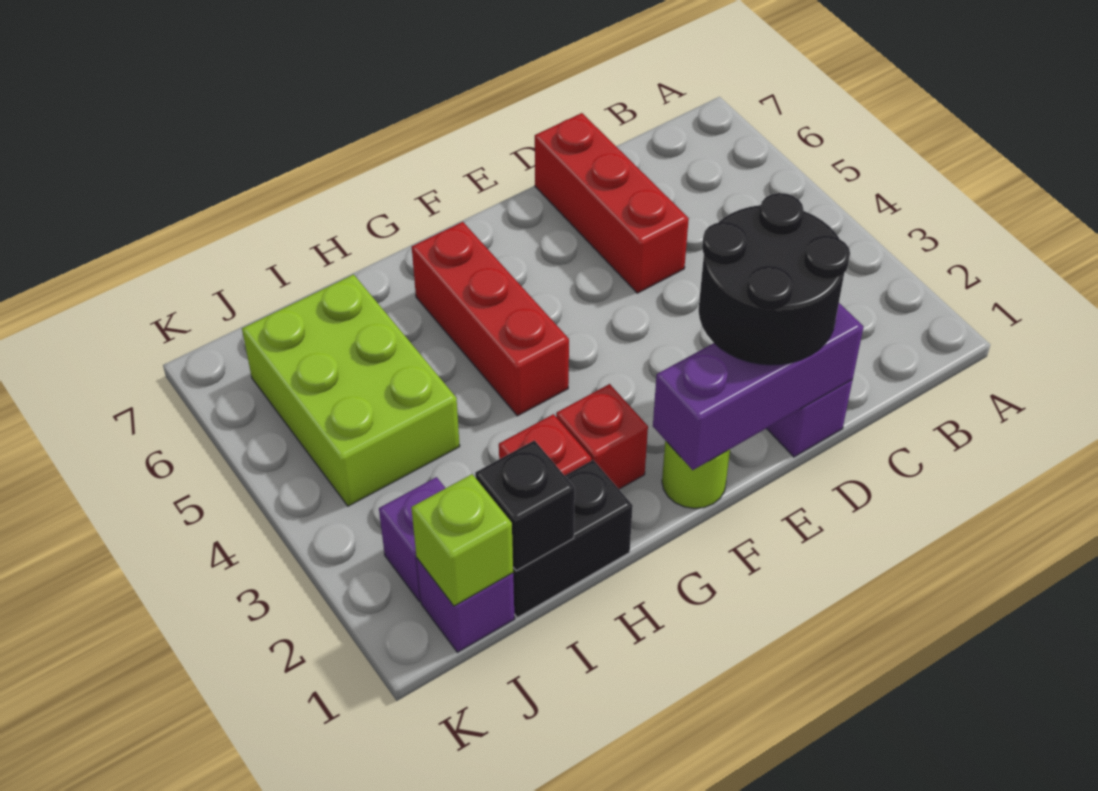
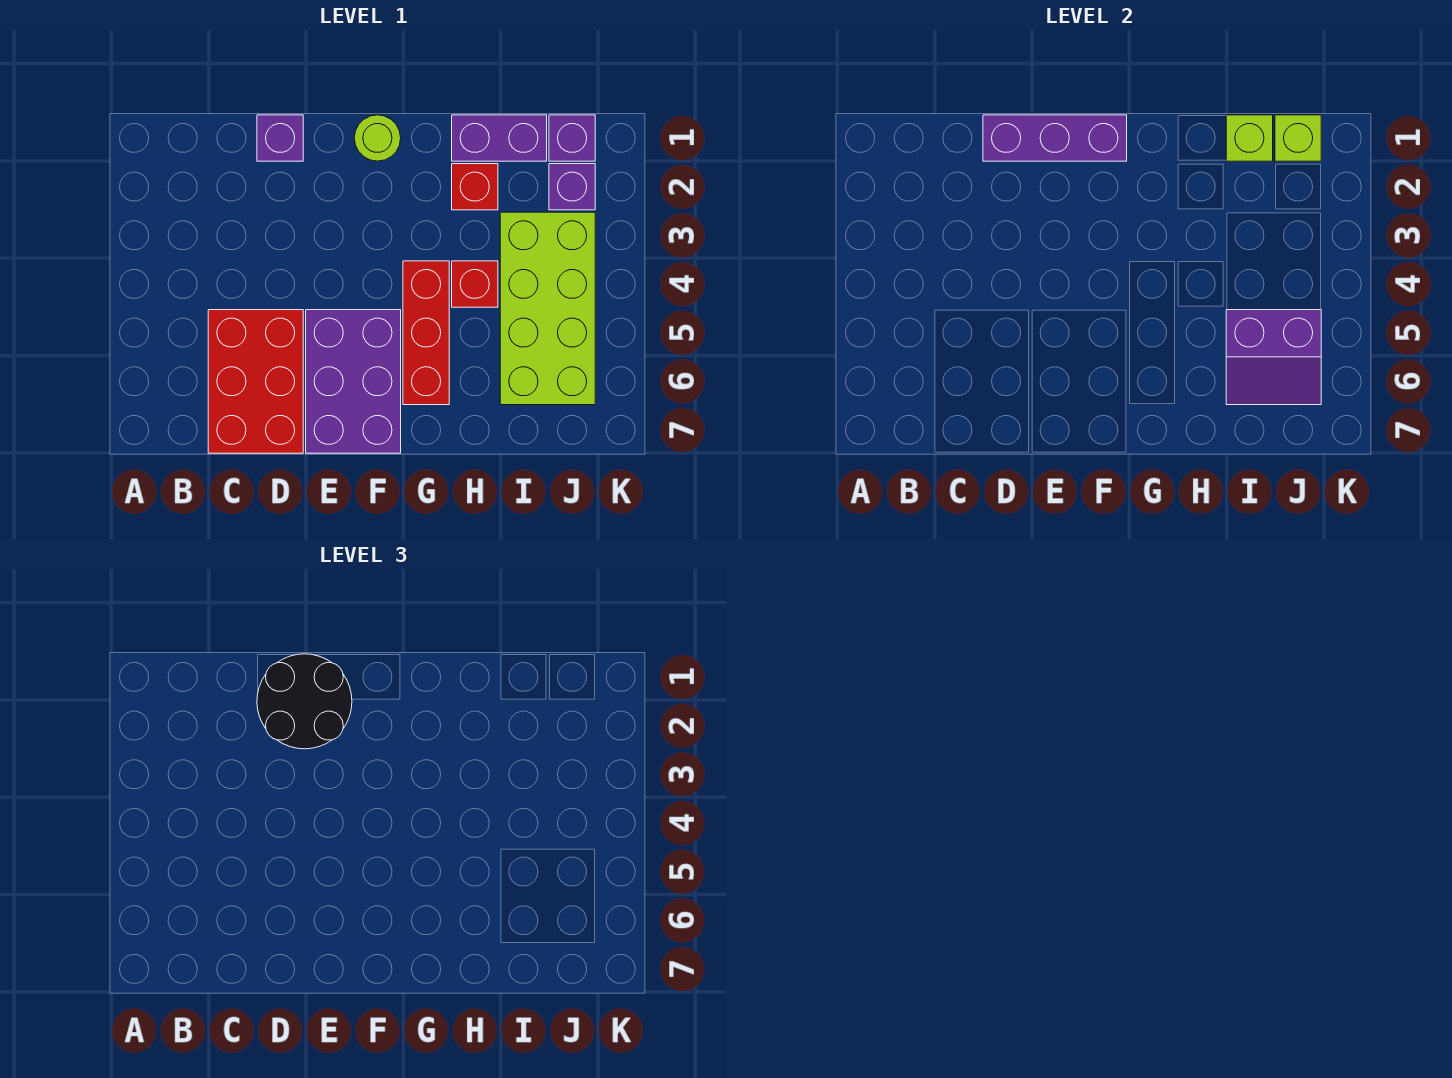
red brick D5:D7 level 1 -> red brick C5:D7 level 1
none -> purple brick E5:F7 level 1
red brick G2 level 1 -> red brick H4 level 1
black brick H1:I1 level 1 -> purple brick H1:I1 level 1
black brick I1 level 2 -> lime brick I1 level 2
lime brick I4:J6 level 1 -> lime brick I3:J6 level 1
none -> purple slope I5:J6 level 2 top 5

